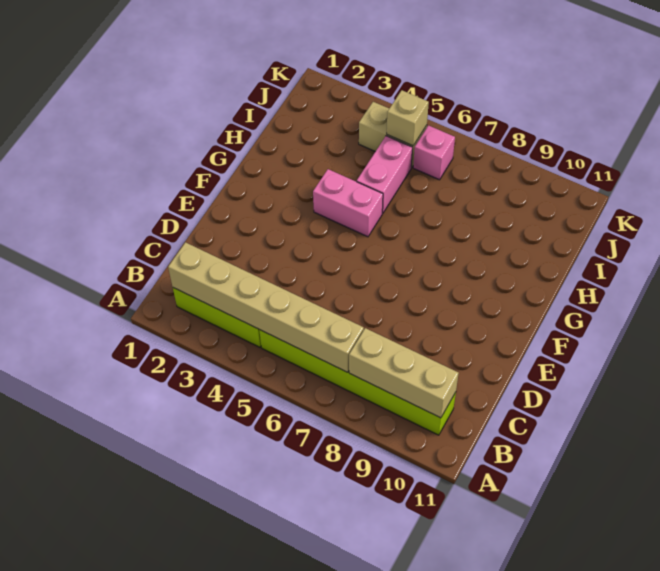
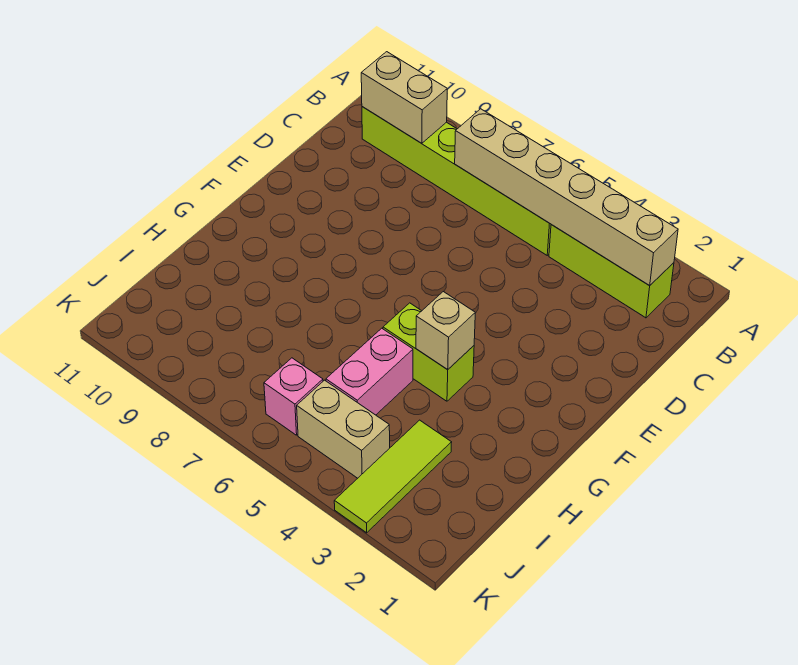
tan brick B8:B10 level 2 -> tan brick B9:B10 level 2
pink brick G4:G5 level 1 -> lime brick G4:G5 level 1
none -> lime tile I3:K3 level 1
tan brick J5 level 2 -> tan brick G4 level 2

